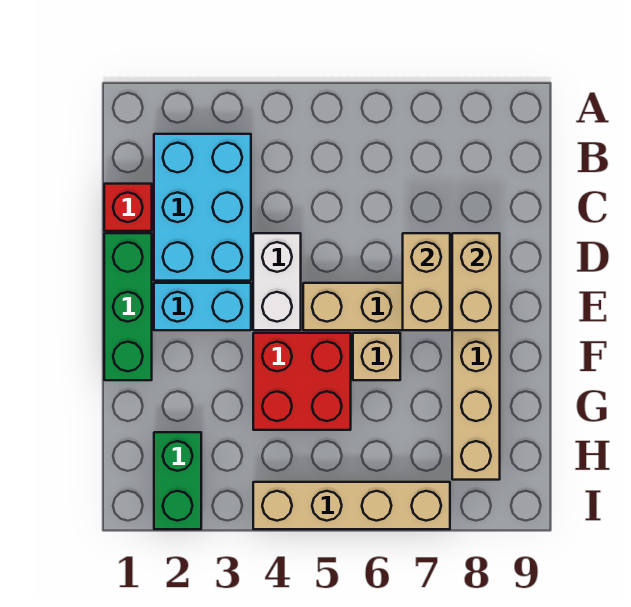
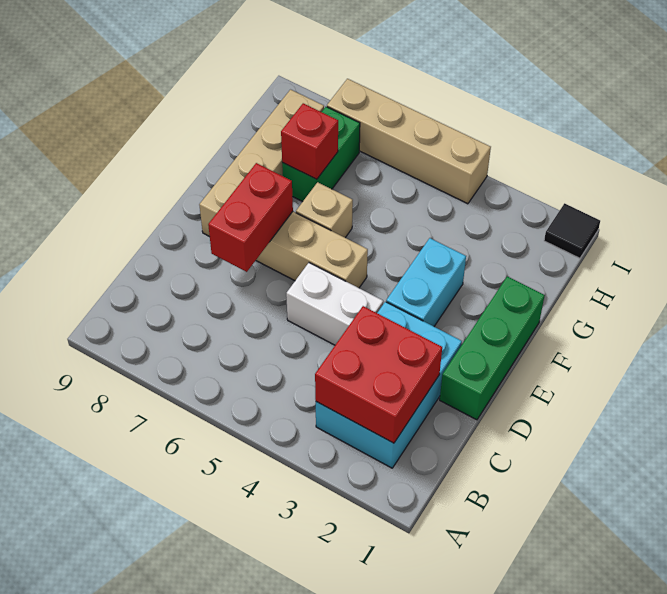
red brick C1 level 1 -> red brick G7 level 2
white brick D4:E4 level 1 -> white brick D4:D5 level 1
tan brick D7:E7 level 2 -> red brick D7:E7 level 2
tan brick D8:E8 level 2 -> none
cyan brick E2:E3 level 1 -> cyan brick E3:F3 level 1
red brick F4:G5 level 1 -> red brick B2:C3 level 2
green brick H2:I2 level 1 -> green brick G7:H7 level 1
none -> black tile I1 level 1

